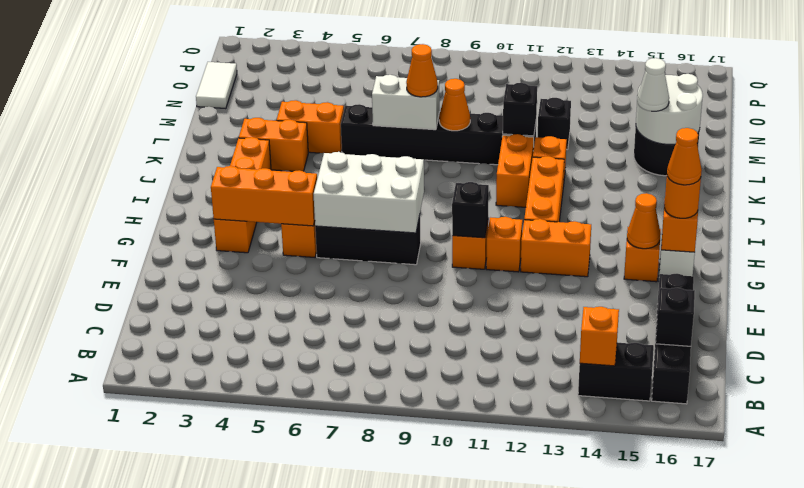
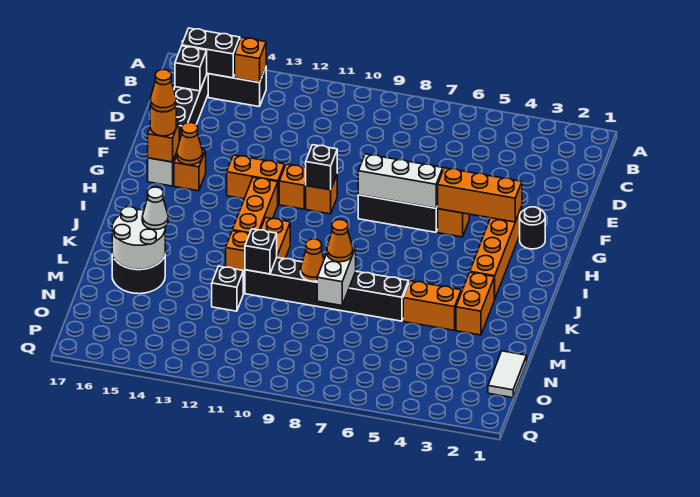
none -> black brick B15:B16 level 2
none -> black round brick G2 level 1
white brick G6:H8 level 2 -> white brick G6:G8 level 2
orange brick K3:K4 level 1 -> orange brick K3:L3 level 1
white brick L7:L8 level 2 -> white brick L8:M8 level 2

